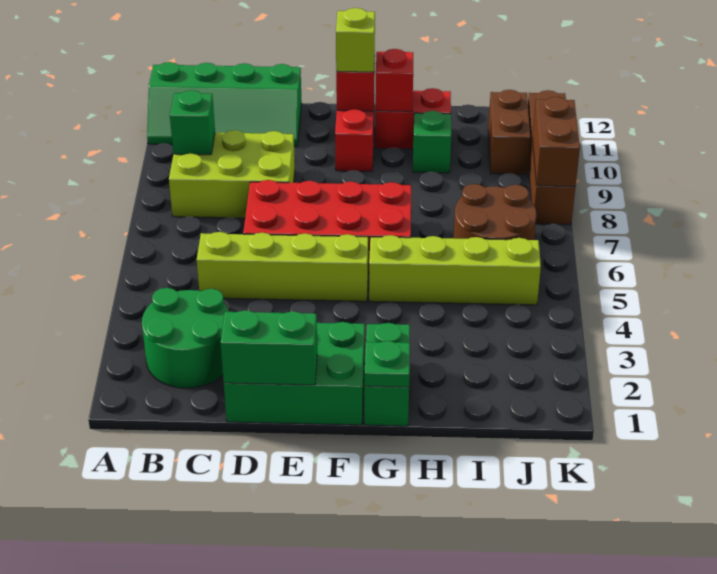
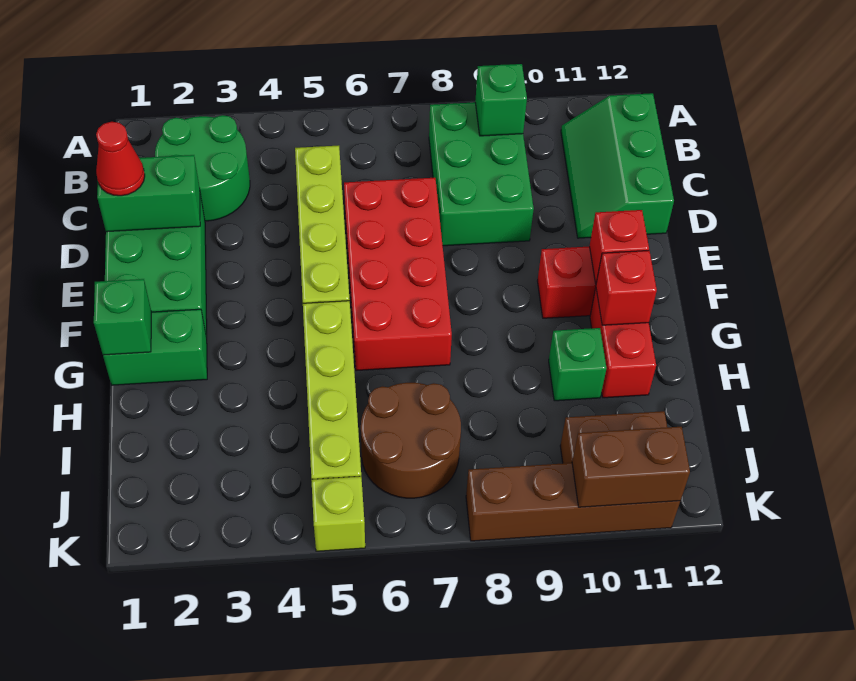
green slope A11:D12 level 1 top 12 -> green slope B11:D12 level 1 top 12
lime brick B8:D9 level 1 -> green brick B8:D9 level 1
green brick D1:E1 level 2 -> green brick D1:D2 level 2
none -> red cone D1 level 3
lime brick F11 level 3 -> lime brick K5 level 1
green plate G1 level 2 -> green brick G1 level 2
brown brick K8:K9 level 2 -> brown brick K10:K11 level 2

